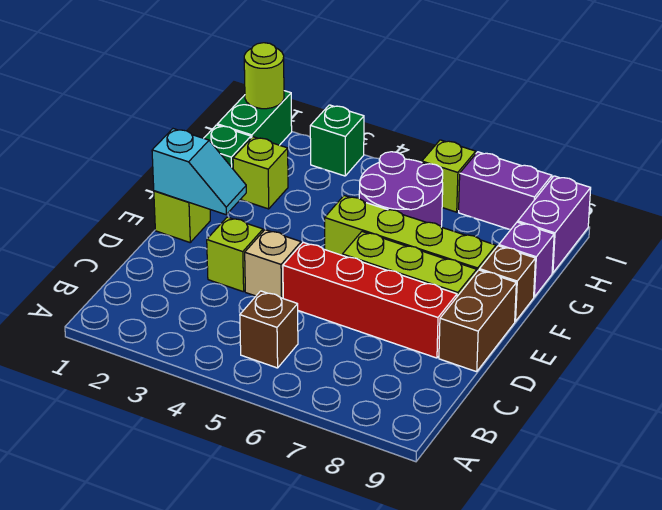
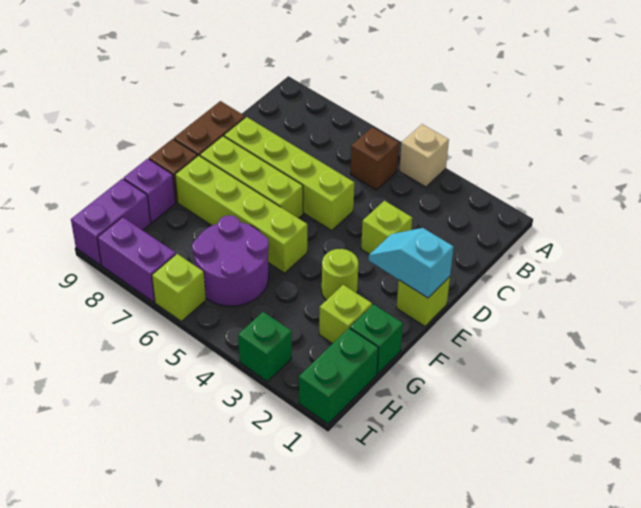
tan brick D4 level 1 -> tan brick A4 level 1
red brick D5:D8 level 1 -> lime brick D5:D8 level 1
lime round brick I1 level 2 -> lime round brick F3 level 1

